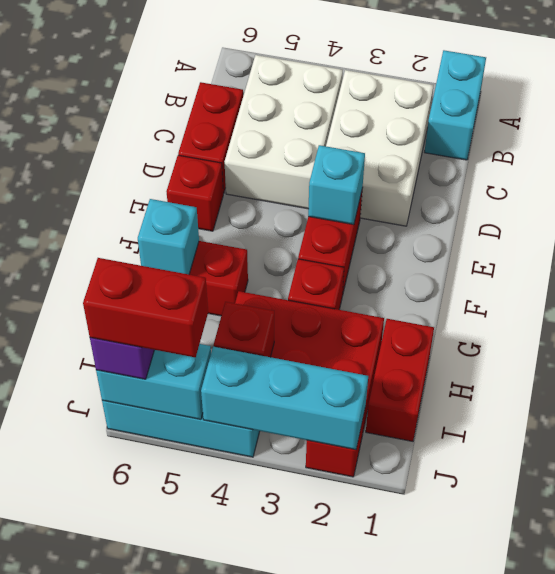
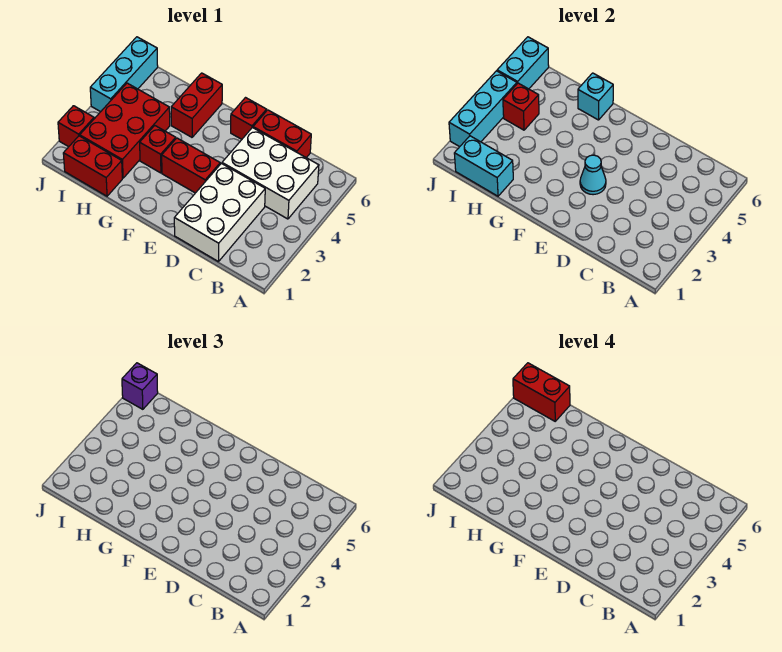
cyan brick A1:B1 level 1 -> cyan brick H1:I1 level 2
white brick B2:D3 level 1 -> white brick C1:D3 level 1
cyan brick E3 level 2 -> cyan cone E3 level 2
red brick J5:J6 level 4 -> red brick I6:J6 level 4

